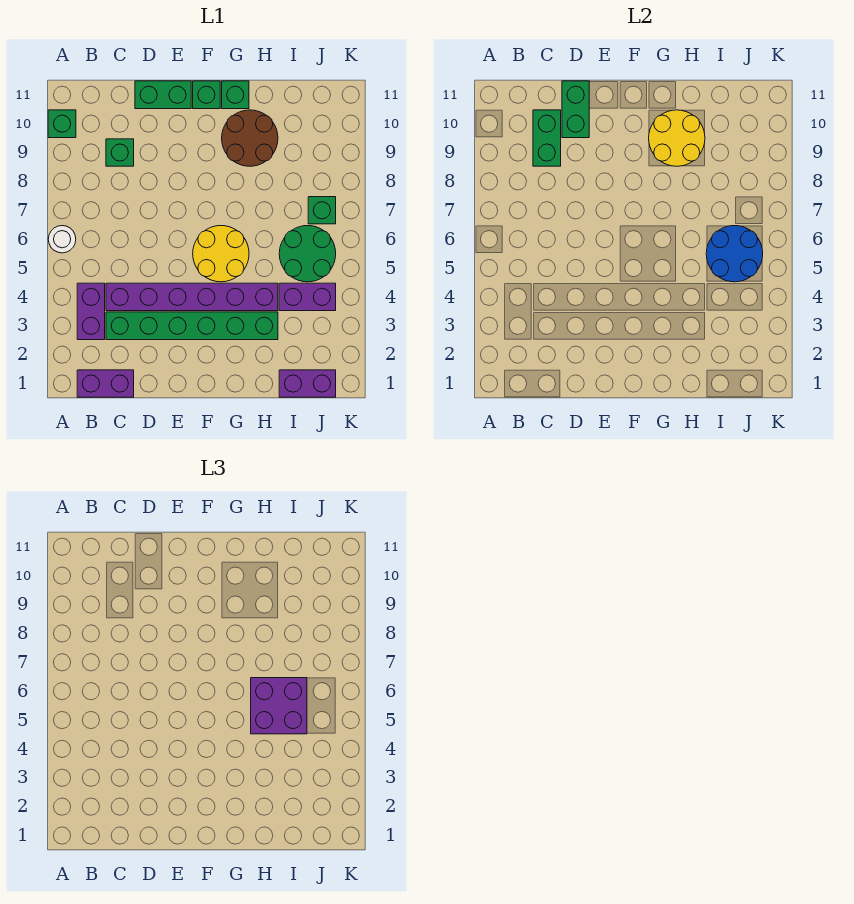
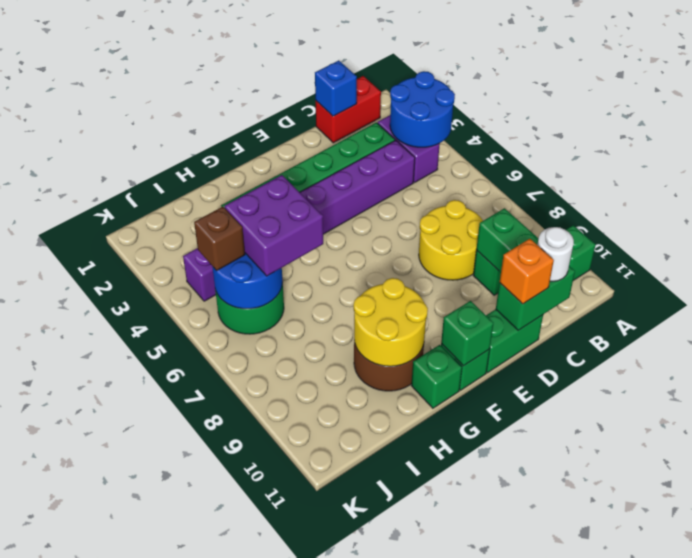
none -> blue round brick A3:B4 level 2
white round brick A6 level 1 -> white round brick C11 level 3
purple brick B1:C1 level 1 -> red brick B1:C1 level 1
none -> blue brick C1 level 2
green brick D10:D11 level 2 -> green brick C11:D11 level 2
none -> orange brick D11 level 3
yellow round brick F5:G6 level 1 -> yellow round brick C7:D8 level 1
purple brick I1:J1 level 1 -> none
none -> brown brick J5 level 3
green brick J7 level 1 -> green brick F11 level 2

